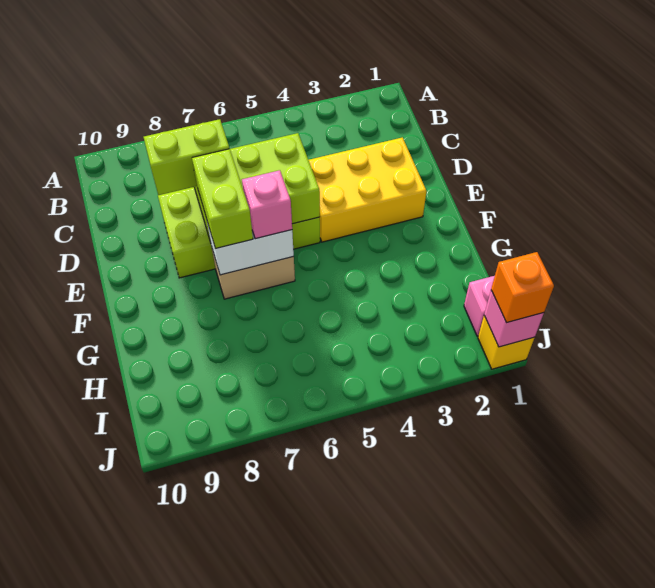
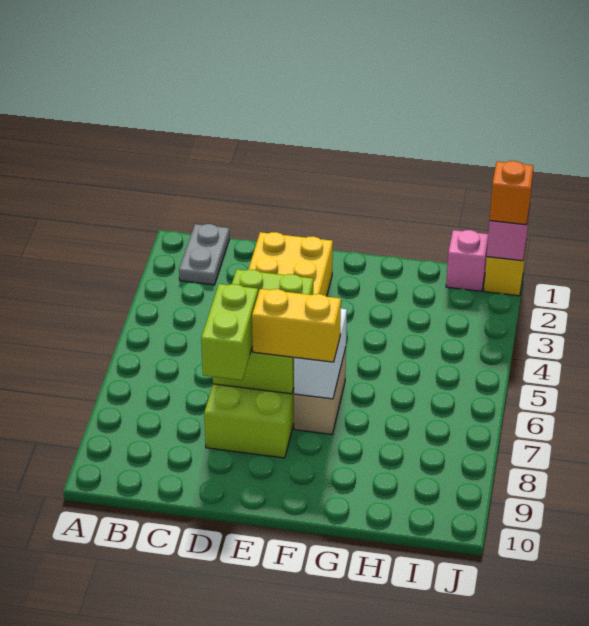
none -> grey plate B1:B2 level 1
lime brick E7:F7 level 3 -> yellow brick E7:F7 level 3
pink brick F6 level 3 -> none

